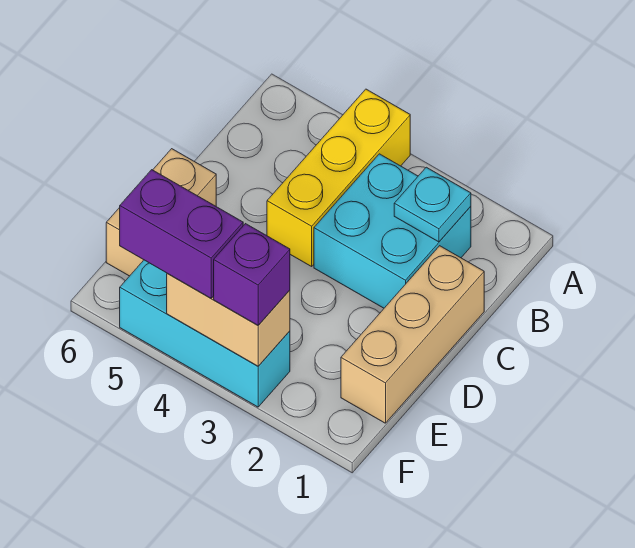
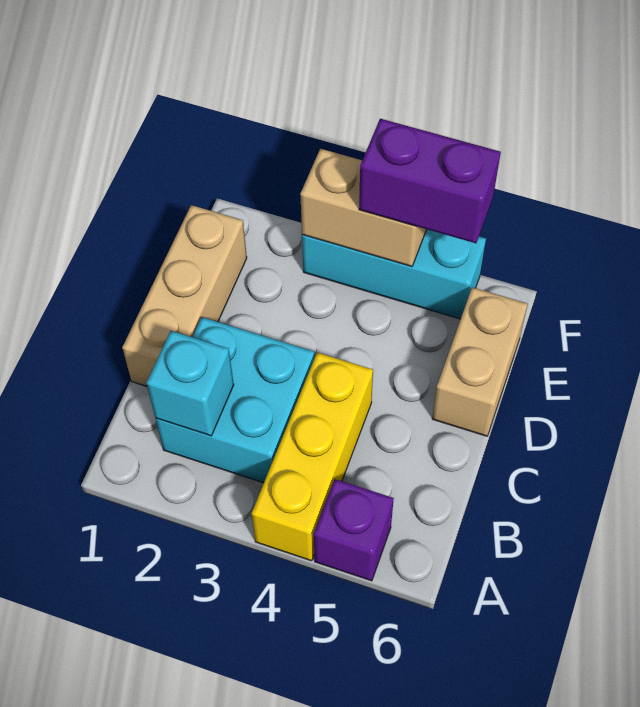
cyan plate B2 level 2 -> cyan brick B2 level 2
purple brick F3 level 3 -> purple brick A5 level 1

